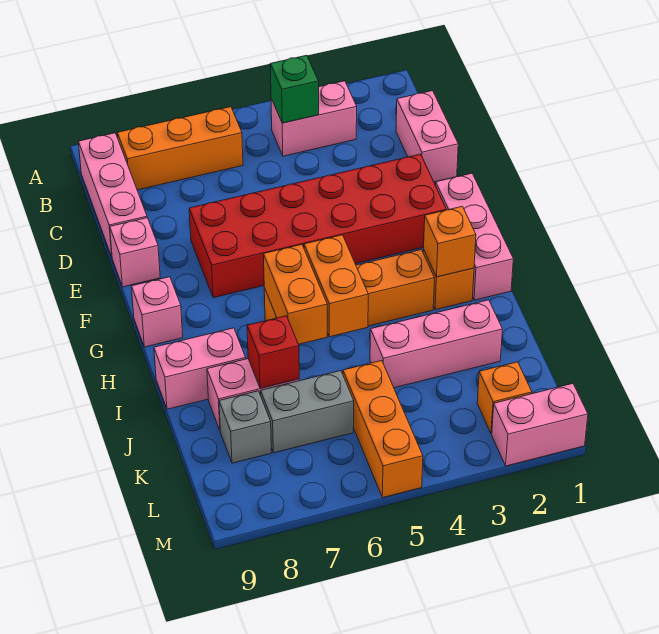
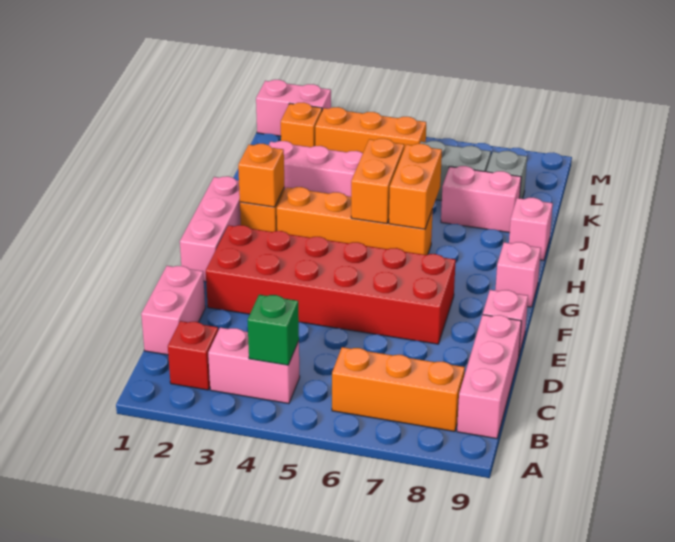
pink brick I8:I9 level 1 -> pink brick I9 level 1
red brick J7 level 2 -> red brick B2 level 1
orange brick K5:M5 level 1 -> orange brick L3:L5 level 1

